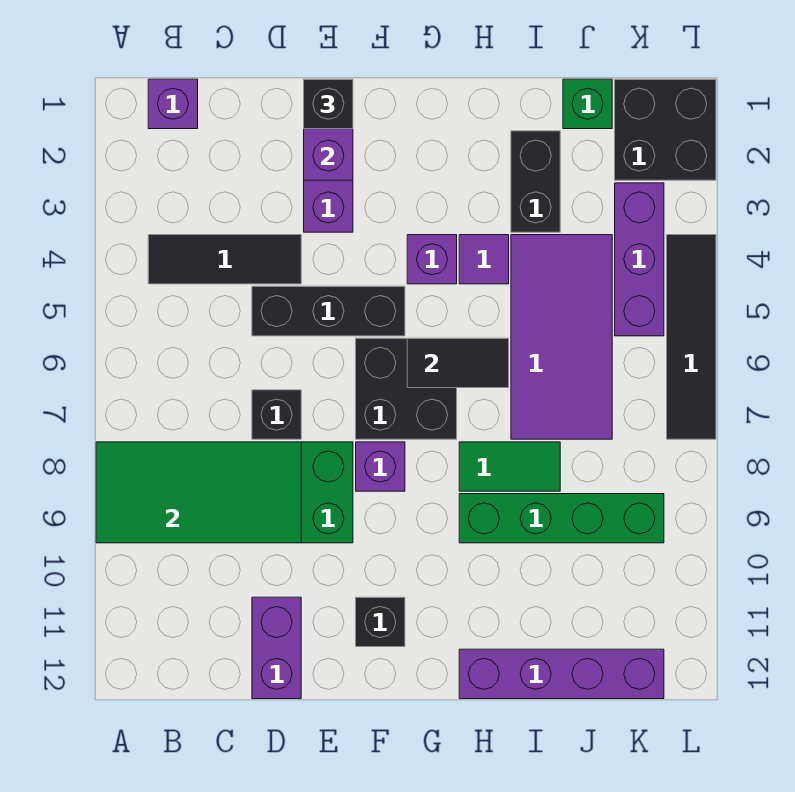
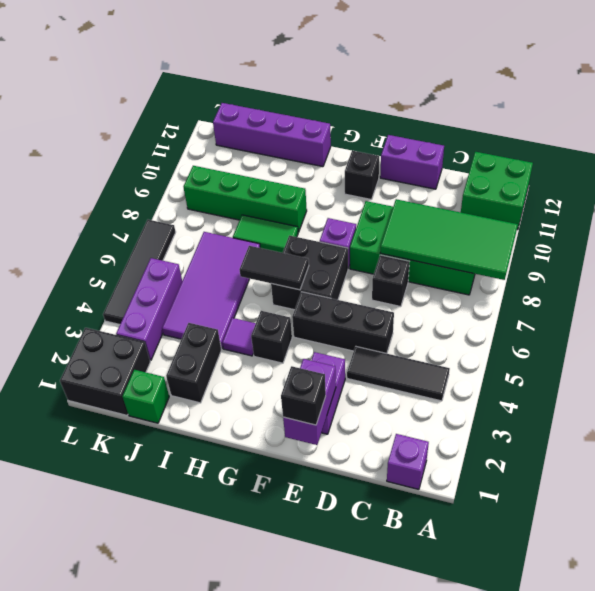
none -> green brick A11:B12 level 1
purple brick D11:D12 level 1 -> purple brick D12:E12 level 1
purple brick G4 level 1 -> black brick G4 level 1

